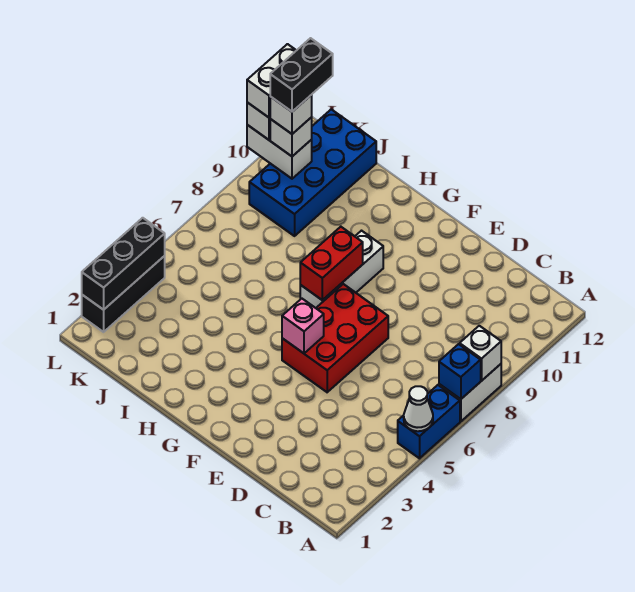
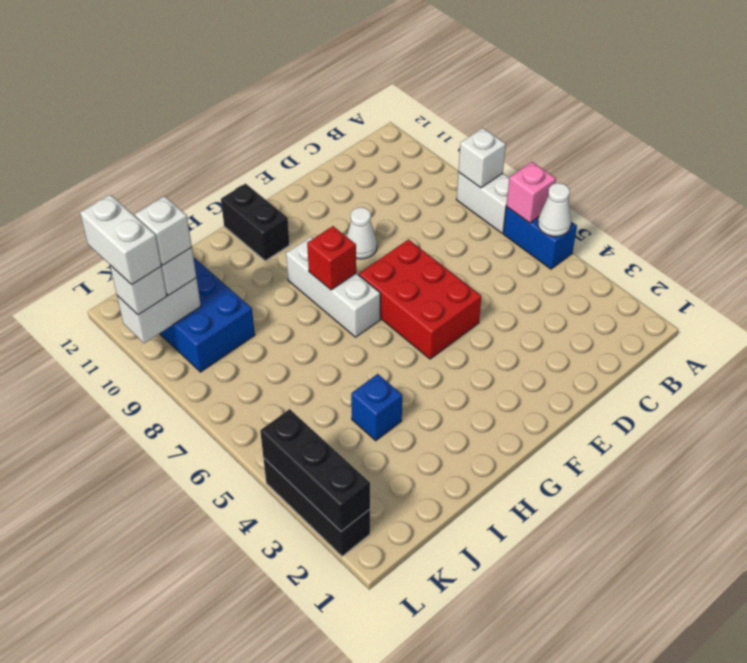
blue brick A7 level 2 -> blue brick I4 level 1
none -> white cone E9 level 1
pink brick F5 level 2 -> pink brick A6 level 2
red brick G7:G8 level 2 -> red brick G8 level 2
black brick K10:K11 level 5 -> black brick G11:G12 level 1

